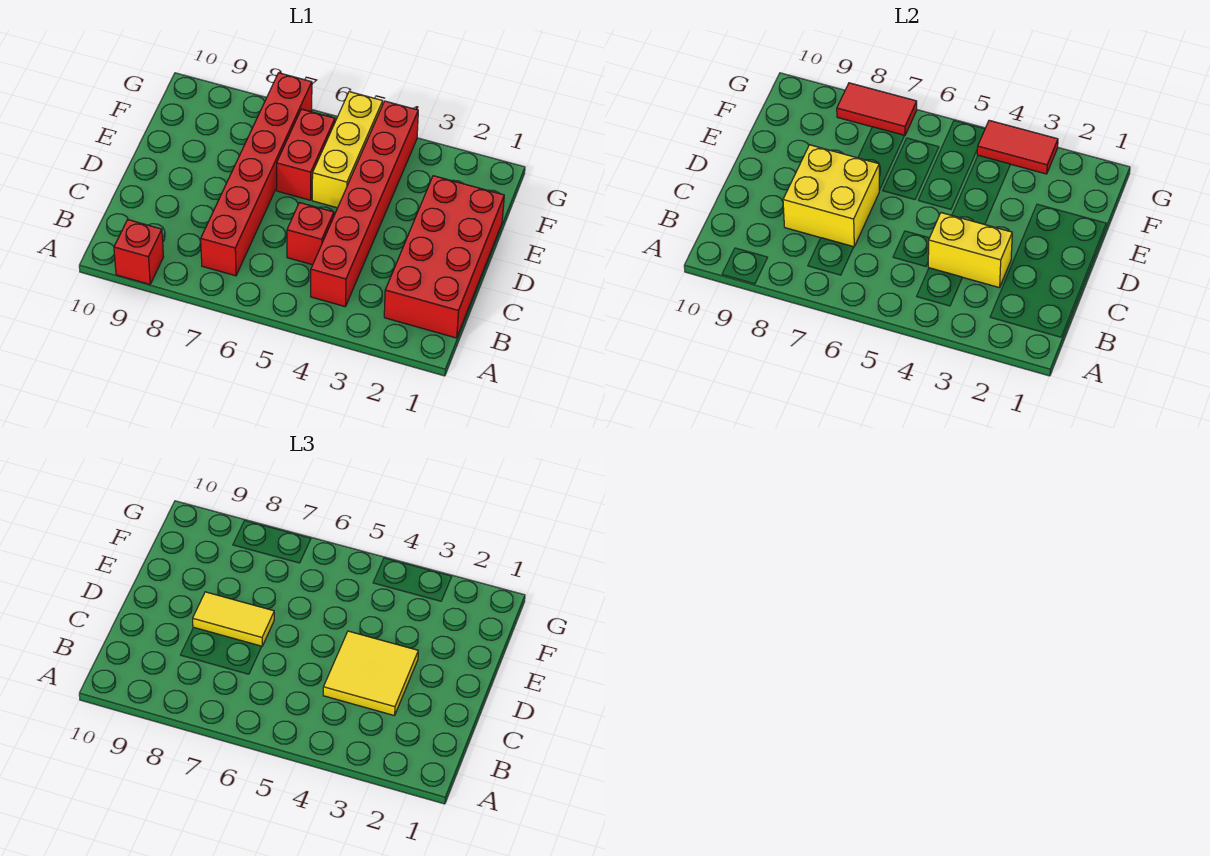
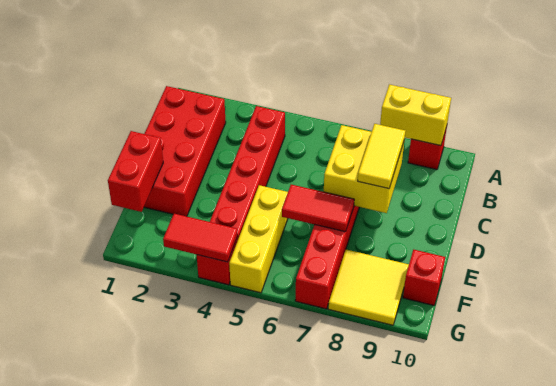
yellow brick C3:C4 level 2 -> yellow brick A8:A9 level 2
yellow tile C3:D4 level 3 -> yellow tile F8:G9 level 1
red brick C5 level 1 -> red brick F10 level 1
yellow tile D7:D8 level 3 -> yellow tile C8:D8 level 3
red brick E6:F6 level 1 -> red brick E1:F1 level 2
red tile G7:G8 level 2 -> red tile E6:E7 level 2

